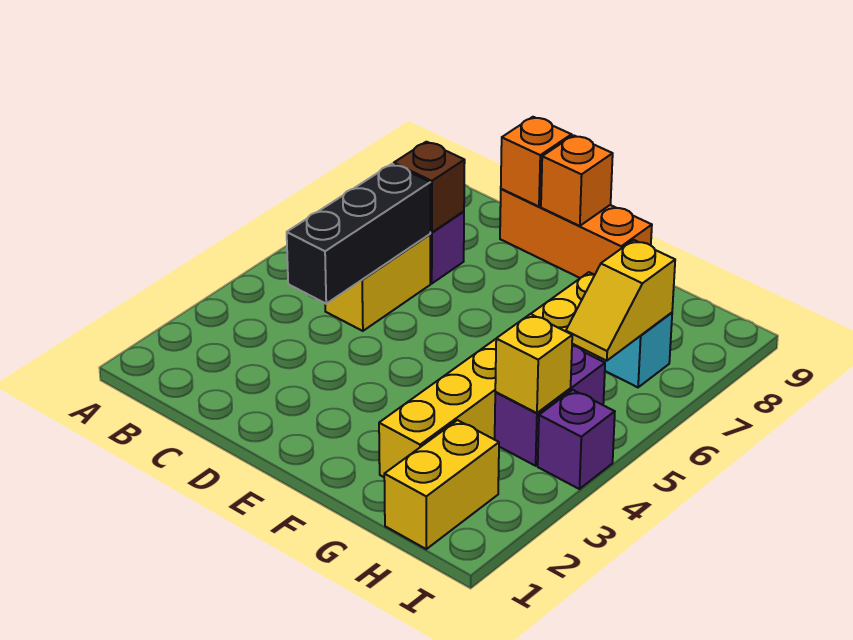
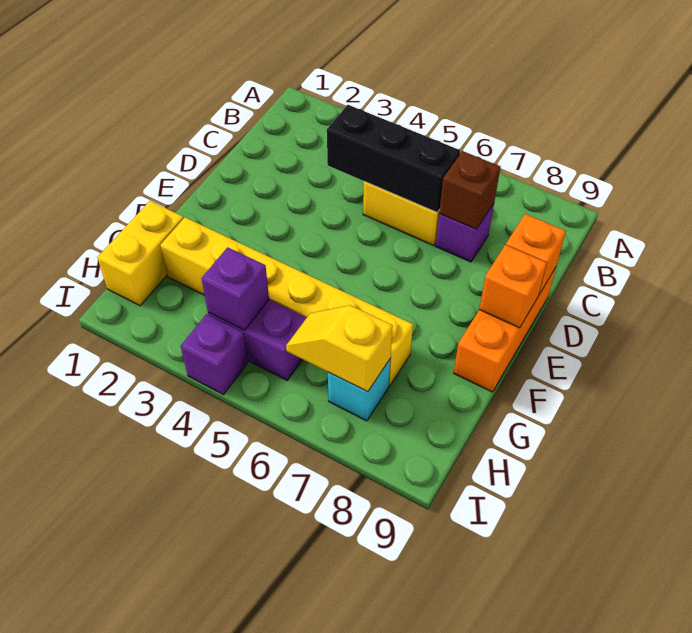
yellow brick H1:H2 level 1 -> yellow brick G1:H1 level 1
yellow brick H4 level 2 -> purple brick H4 level 2

